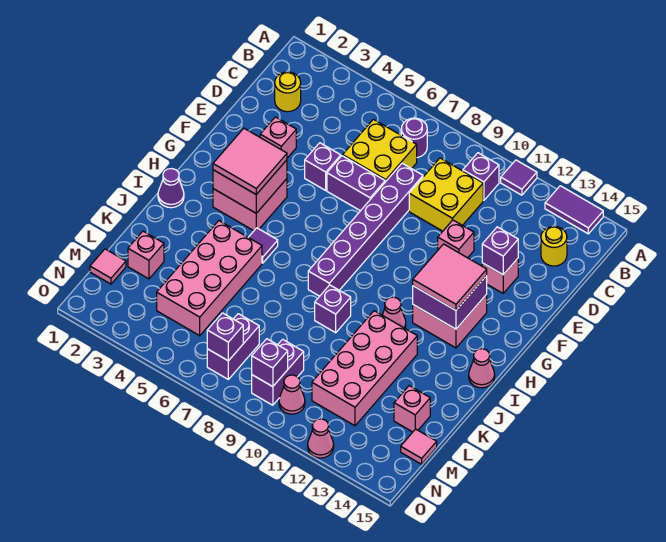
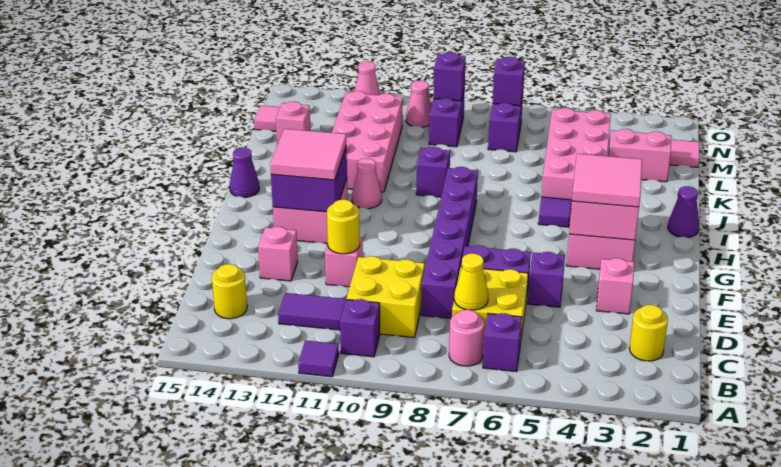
purple tile A13:A14 level 1 -> purple tile C11:C12 level 1
purple round brick B7 level 1 -> pink round brick B7 level 1
none -> yellow cone C7 level 2
none -> yellow round brick E11 level 2
purple brick E13 level 2 -> purple brick B6 level 1
pink cone I15 level 1 -> purple cone I15 level 1
pink brick L2 level 1 -> pink brick L2:L3 level 1

